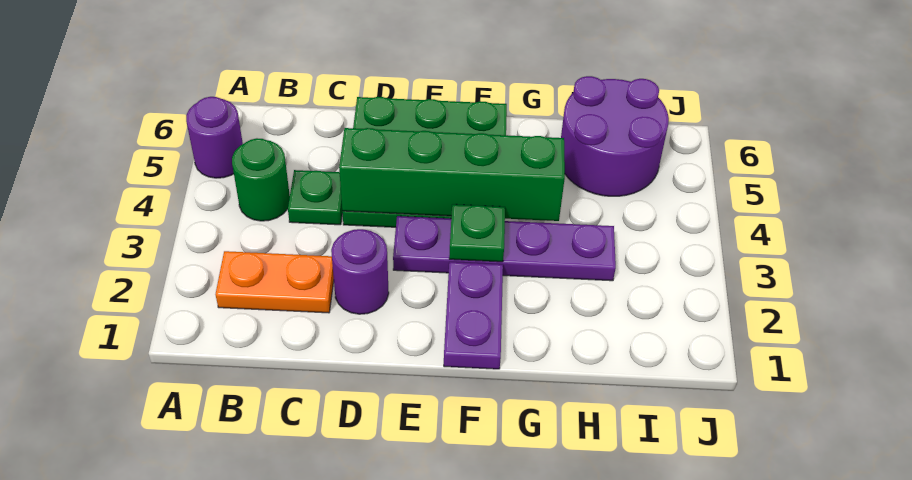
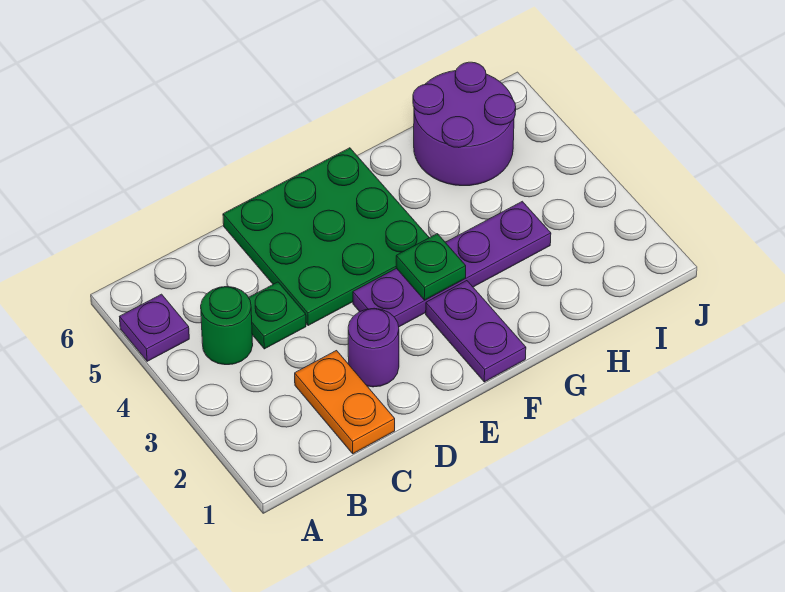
purple round brick A5 level 1 -> purple plate A5 level 1
orange plate B2:C2 level 1 -> orange plate C1:C2 level 1
green brick D4:G4 level 2 -> none

